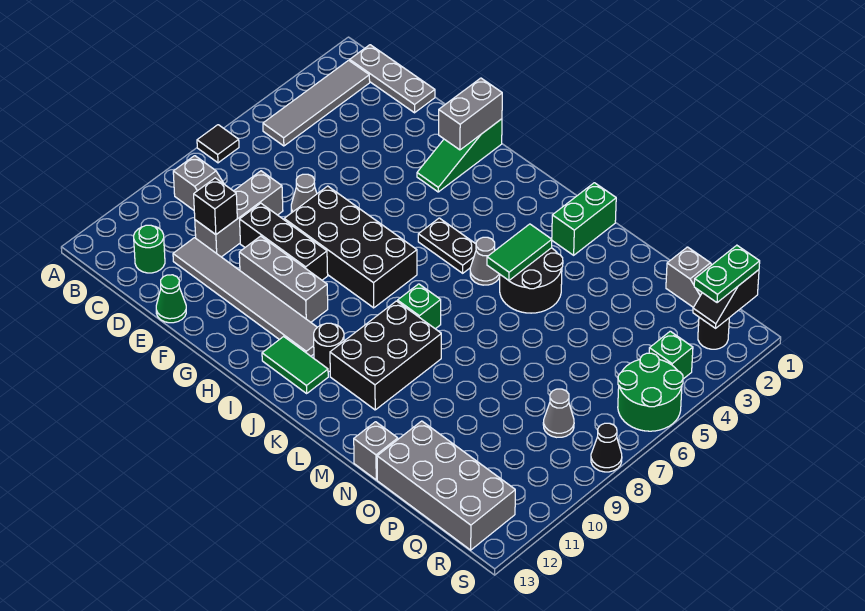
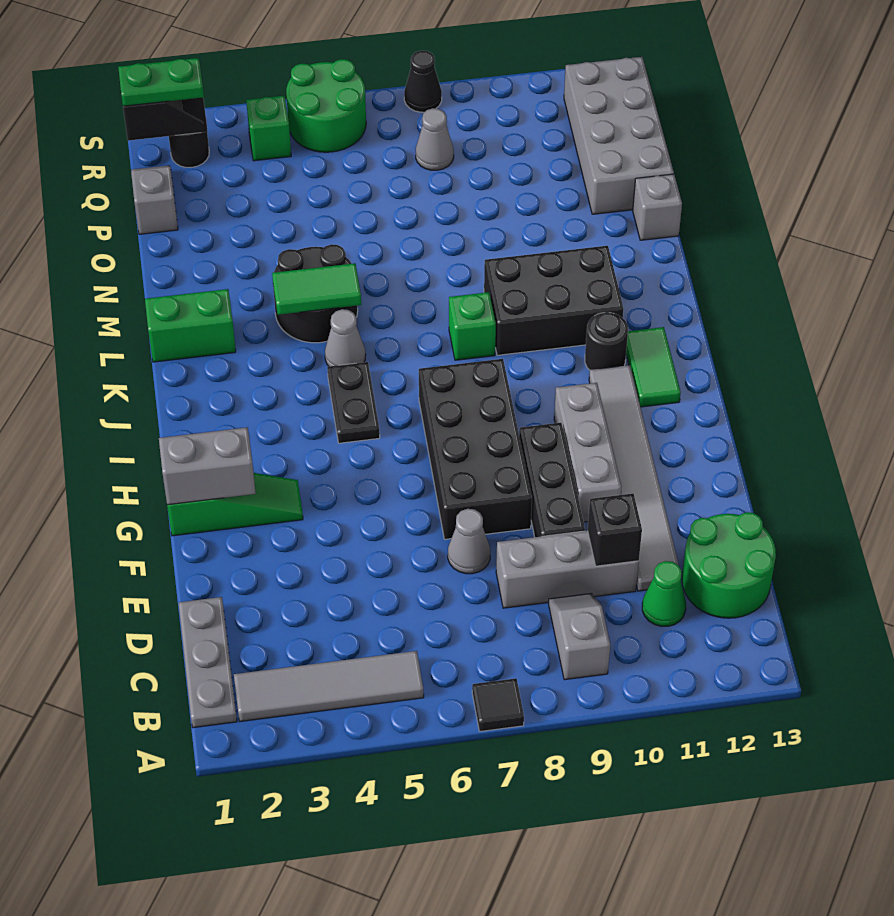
green round brick C12 level 1 -> green round brick C12:D13 level 1
green cone E13 level 1 -> green cone C11 level 1

